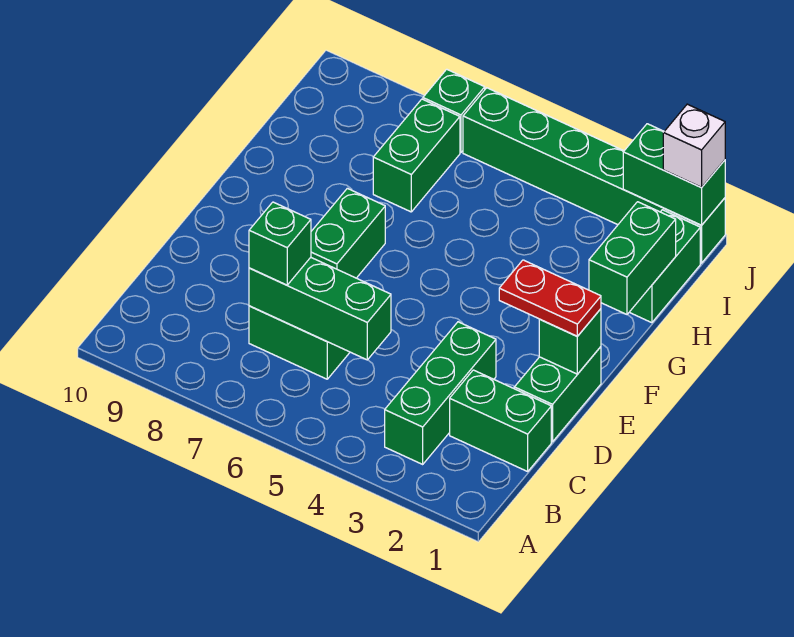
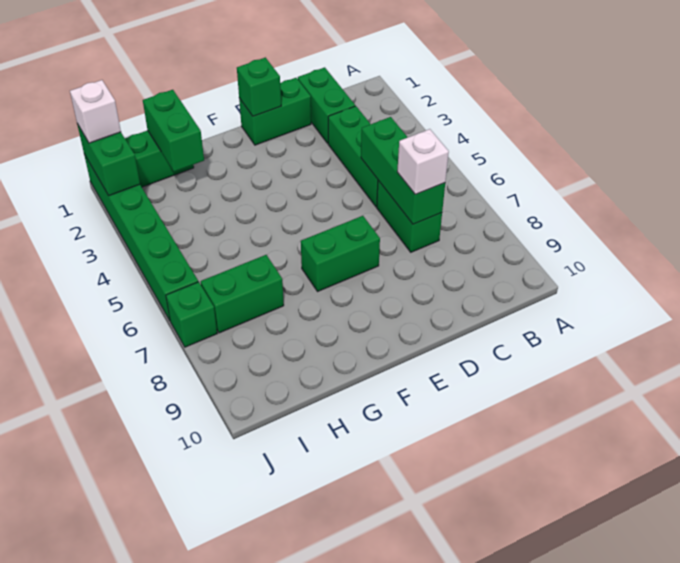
green brick B3:D3 level 1 -> green brick C3:C5 level 1
green brick C7 level 3 -> white brick C7 level 3
red plate E1:E2 level 3 -> none
green brick G1:H1 level 2 -> green brick H1:H2 level 2

